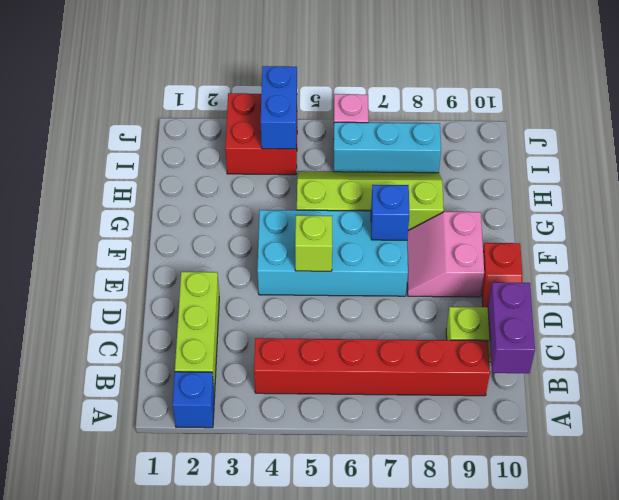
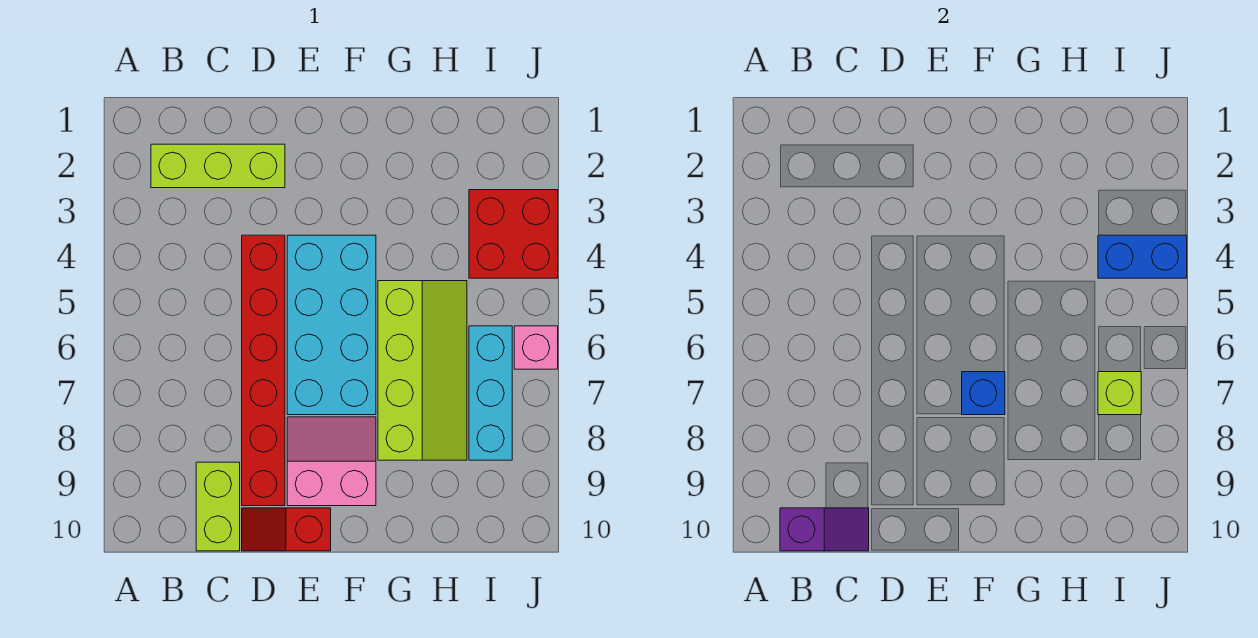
blue brick A2 level 1 -> none
red brick B4:B9 level 1 -> red brick D4:D9 level 1
purple brick B10:C10 level 2 -> purple slope B10:C10 level 2 top B
lime brick E5 level 2 -> lime brick I7 level 2

